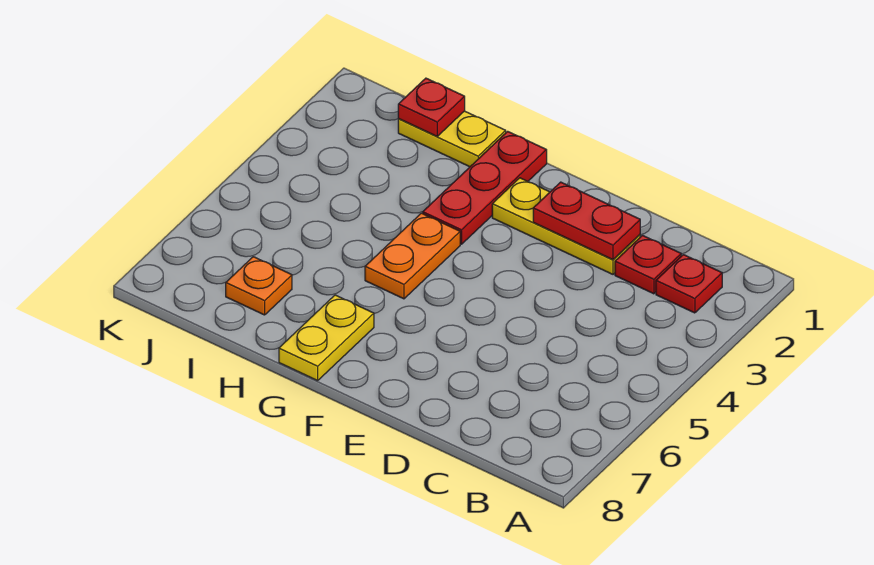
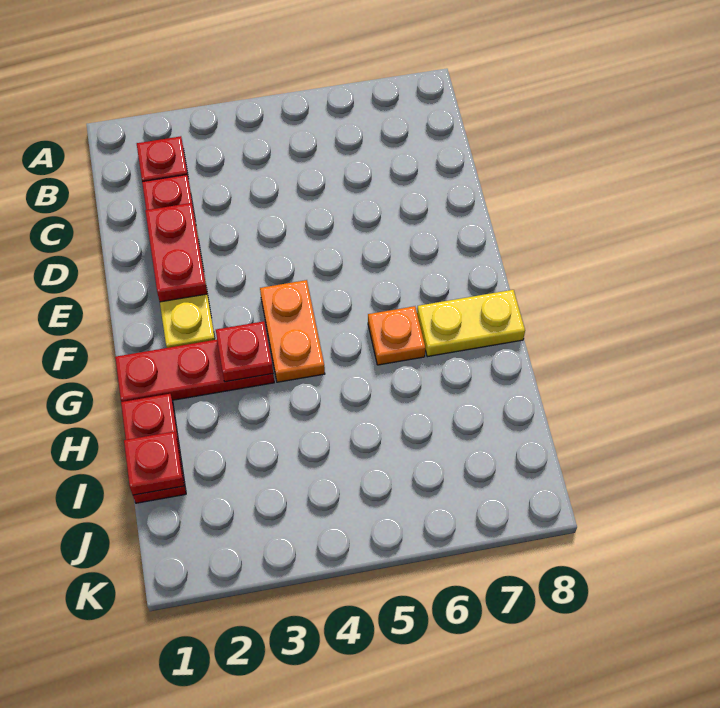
none -> red plate G3 level 2
orange plate G4:G5 level 1 -> orange plate F4:G4 level 1
yellow plate H1:I1 level 1 -> red plate H1:I1 level 1
orange plate I7 level 1 -> orange plate G6 level 1

